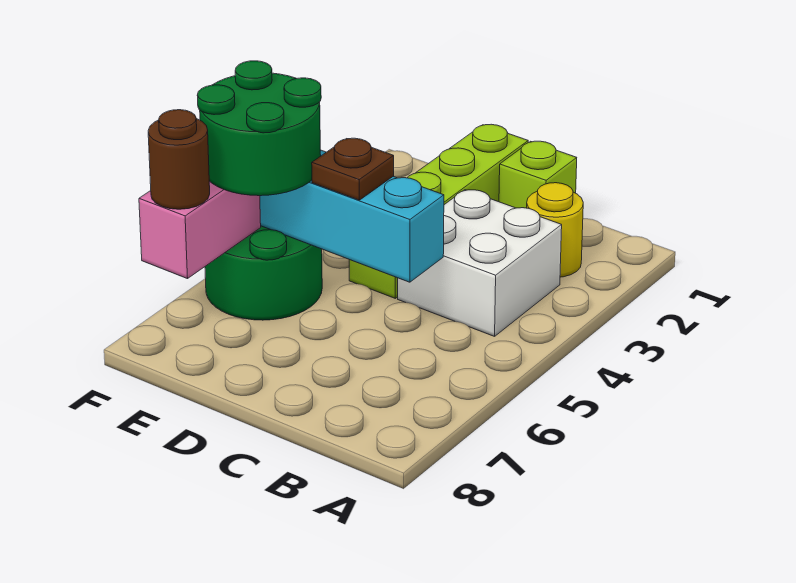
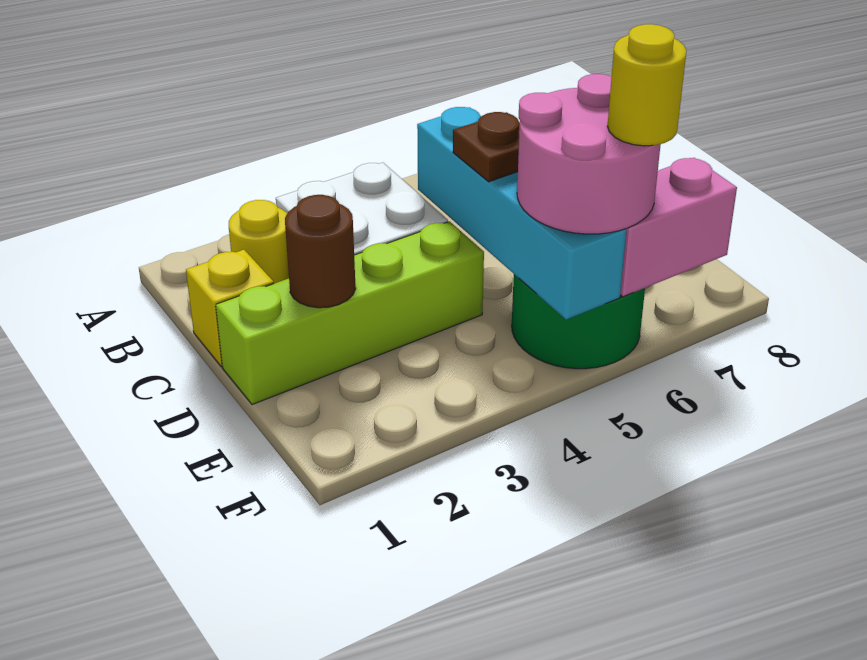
lime brick C1 level 1 -> yellow brick C1 level 1
green round brick E5:F6 level 3 -> pink round brick E5:F6 level 3
none -> yellow round brick F6 level 4
brown round brick F7 level 3 -> brown round brick D2 level 2

